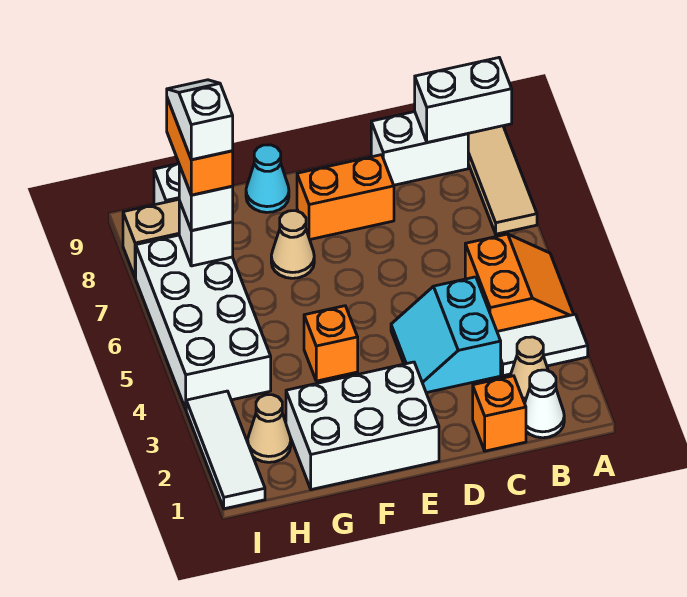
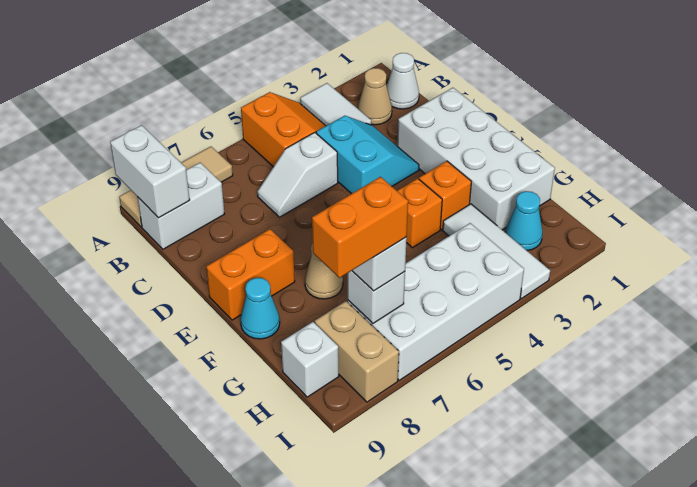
orange slope A4:B5 level 1 top B -> orange slope A4:B5 level 1 top 5
white brick B9:C9 level 1 -> white brick B8:B9 level 1
orange brick C1 level 1 -> orange brick F3 level 1
cyan slope C3:D4 level 1 top C -> cyan slope C3:D4 level 1 top 4
orange brick D8:E8 level 1 -> orange brick E8:E9 level 1
white brick E1:G2 level 1 -> white brick D1:G2 level 1
tan cone H2 level 1 -> cyan cone H2 level 1
white slope H7:H8 level 5 top 7 -> white slope C5:C6 level 1 top 5
white tile I1:I3 level 1 -> white tile G3:I3 level 1

